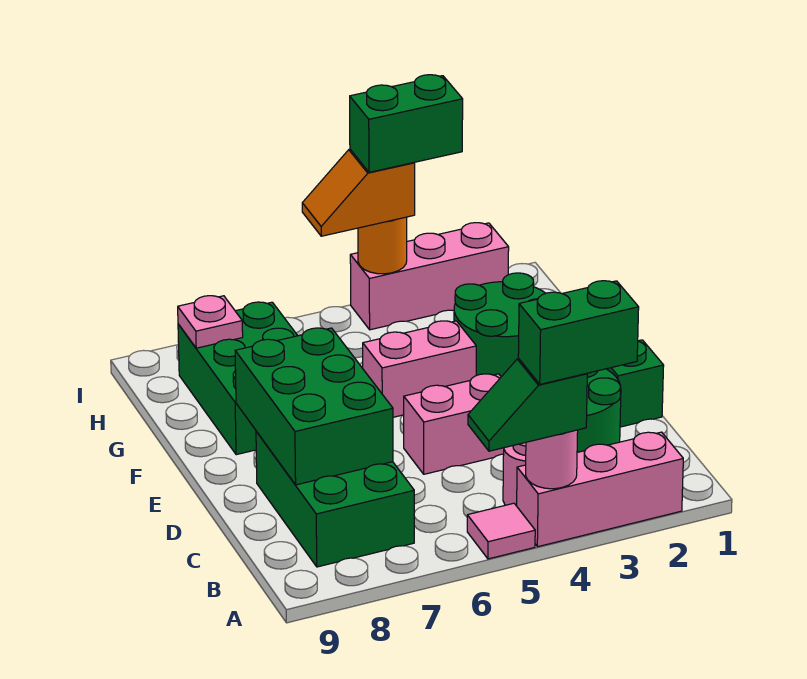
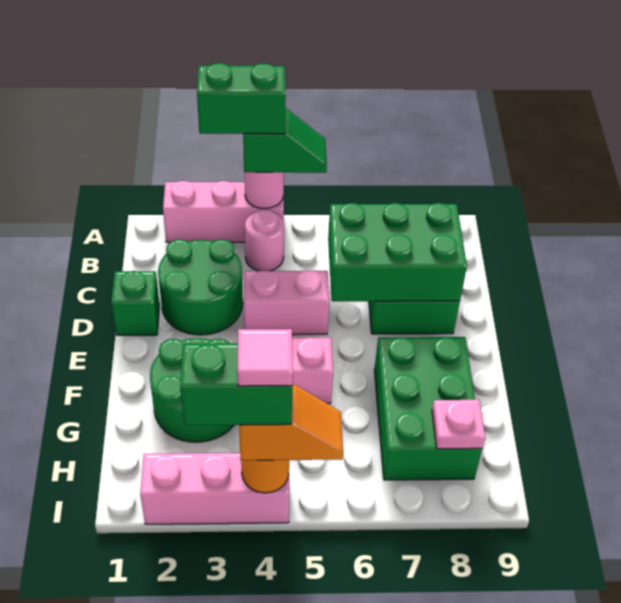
pink tile A5 level 1 -> pink tile I4 level 5
green brick C7:E8 level 2 -> green brick C6:D8 level 2

